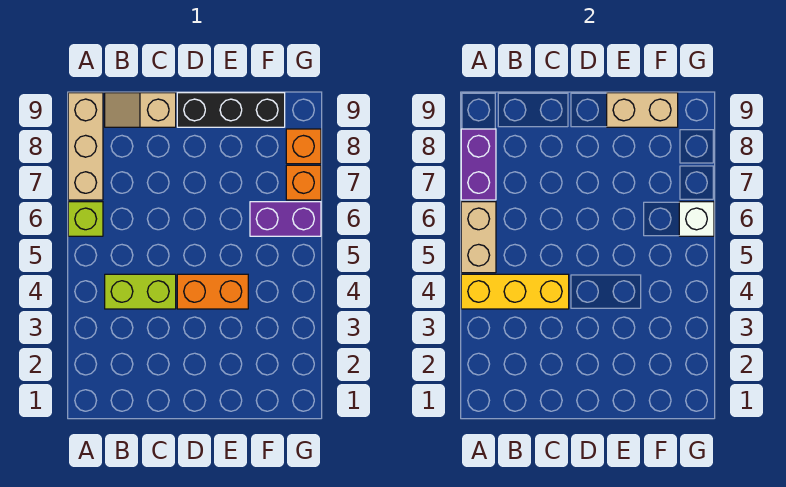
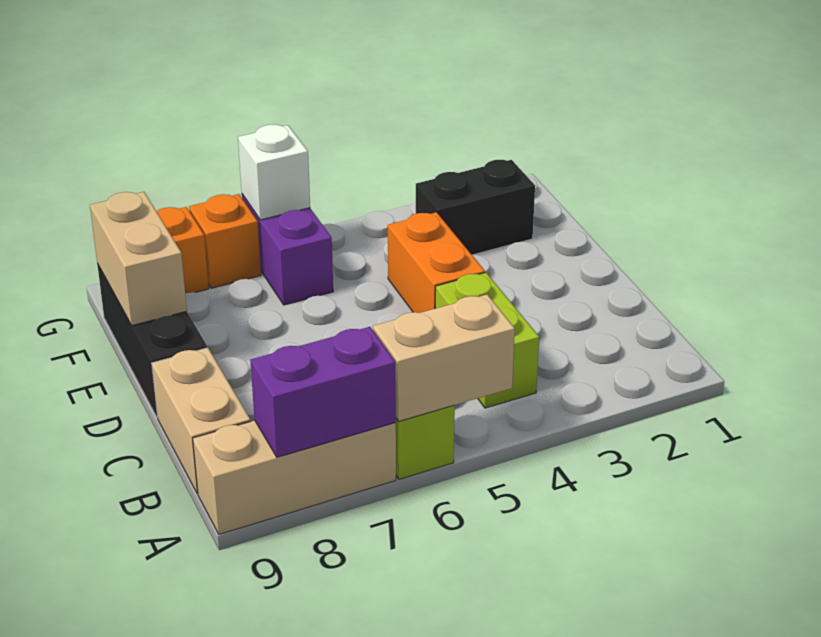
yellow brick A4:C4 level 2 -> none
tan slope B9:C9 level 1 top C -> tan brick B9:C9 level 1
none -> black brick F2:F3 level 1

